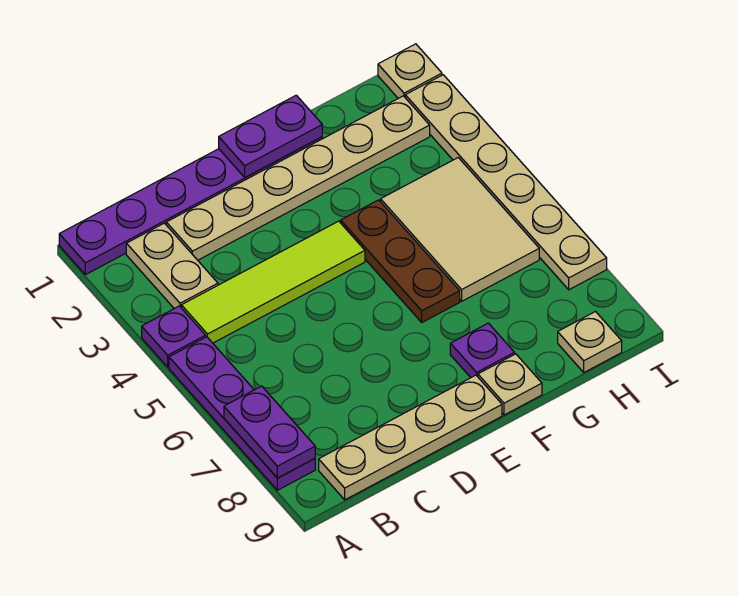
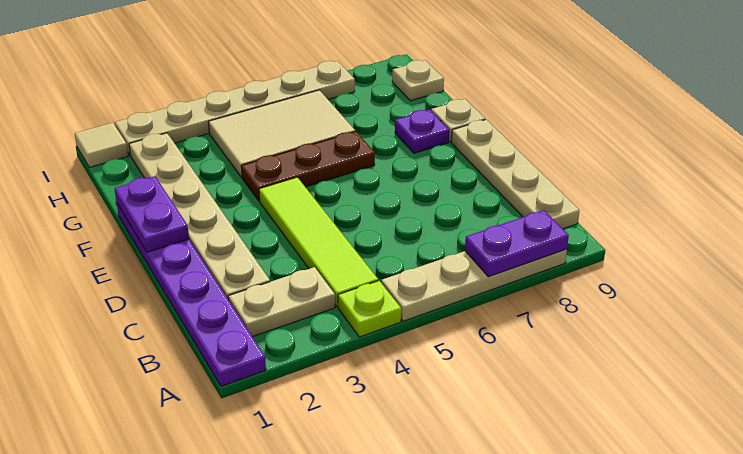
purple plate A4 level 1 -> lime plate A4 level 1
purple plate A5:A8 level 1 -> tan plate A5:A8 level 1
tan plate I1 level 1 -> tan tile I1 level 1

